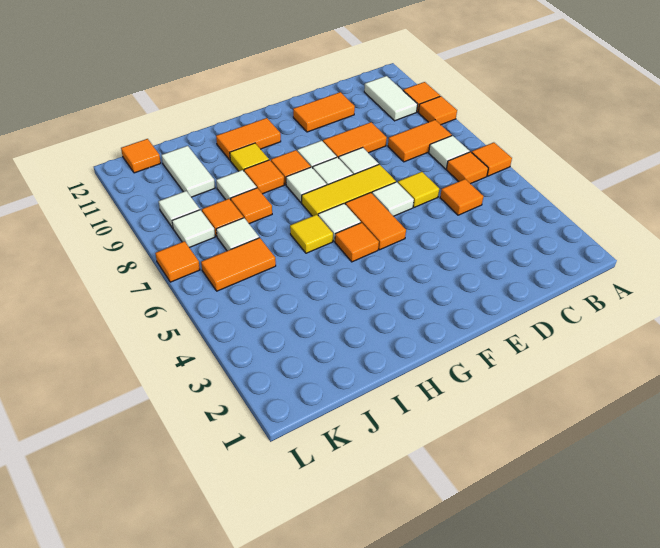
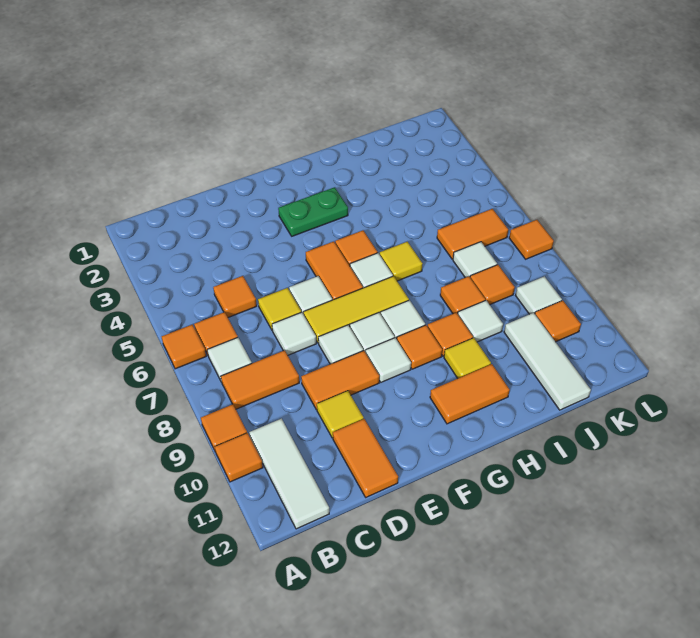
white tile B10:B11 level 1 -> white tile B10:B12 level 1
none -> yellow tile D10 level 1
orange tile D11:E11 level 1 -> orange tile D11:D12 level 1
none -> green plate F3:G3 level 1
white tile J10:J11 level 1 -> white tile J10:J12 level 1
white tile K8 level 1 -> white tile D7 level 1
orange tile K12 level 1 -> orange tile K10 level 1

